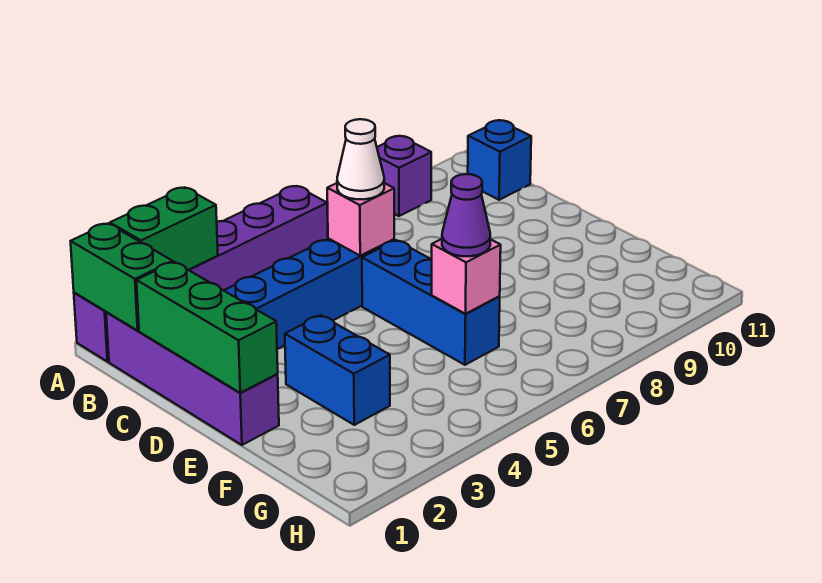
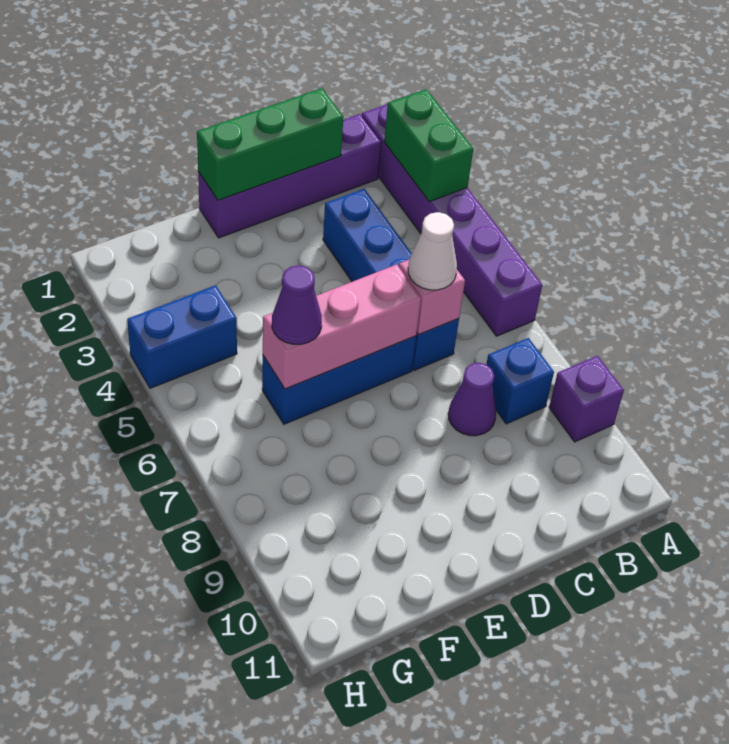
green brick A1:B1 level 2 -> none
blue brick B11 level 1 -> blue brick B8 level 1
none -> purple cone C8 level 1
blue brick E3:F3 level 1 -> blue brick G4:H4 level 1
pink brick F6 level 2 -> pink brick D6:F6 level 2

